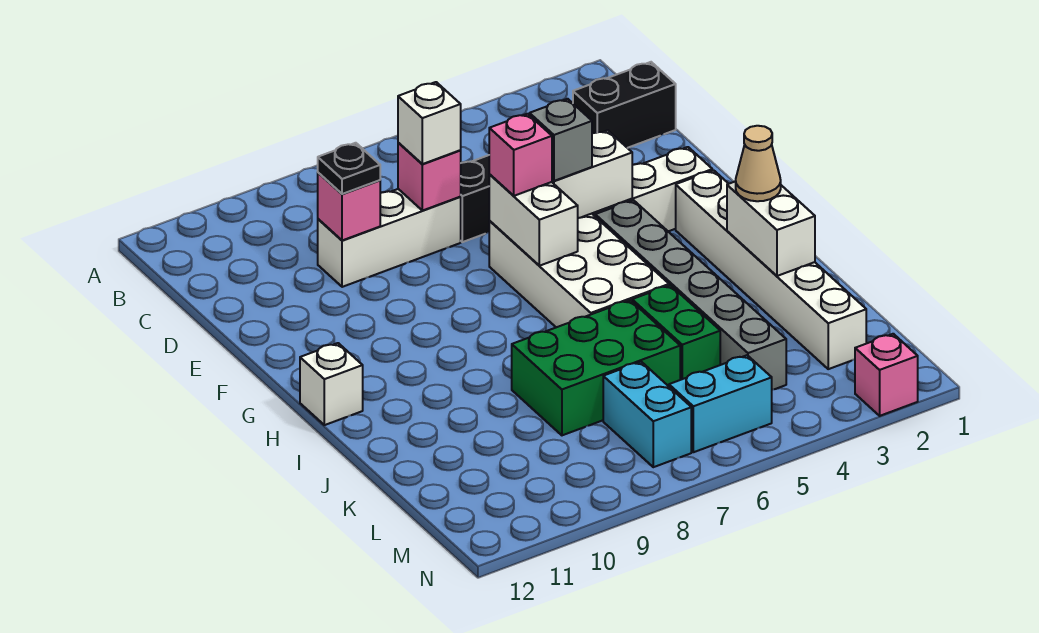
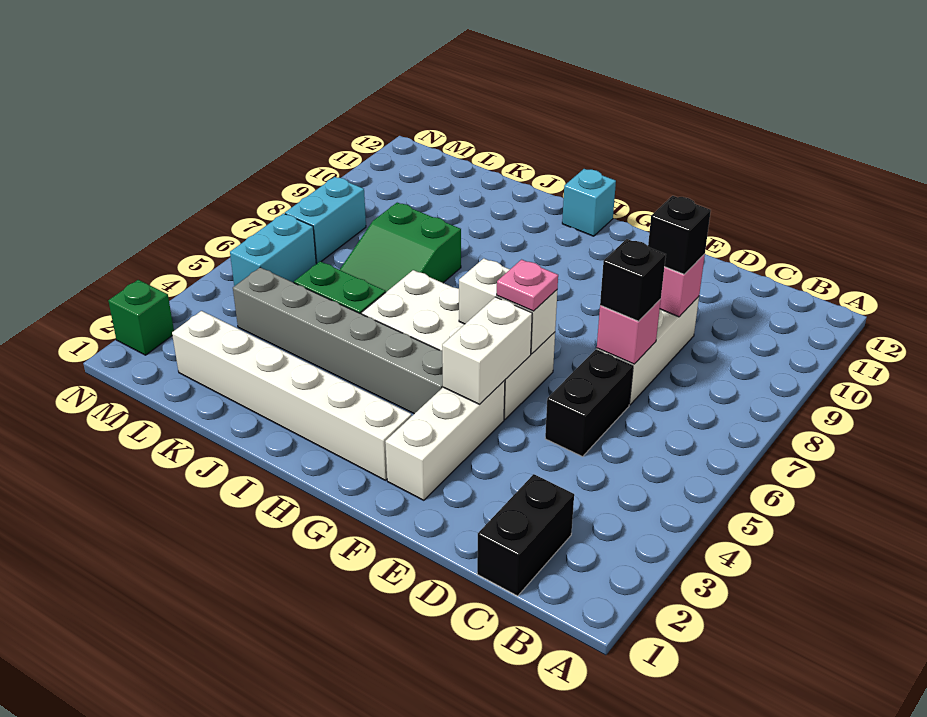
white brick D7 level 3 -> black brick D7 level 3
black plate D9 level 3 -> black brick D9 level 3
grey brick F5 level 3 -> none
pink brick F6 level 3 -> pink plate F6 level 3
white brick H12 level 1 -> cyan brick H12 level 1
white brick I2:J2 level 2 -> none
tan cone I2 level 3 -> none
green brick J6:K8 level 1 -> green slope J6:K8 level 1 top 8
cyan brick L7:M7 level 1 -> cyan brick M7:M8 level 1
pink brick N2 level 1 -> green brick N2 level 1

